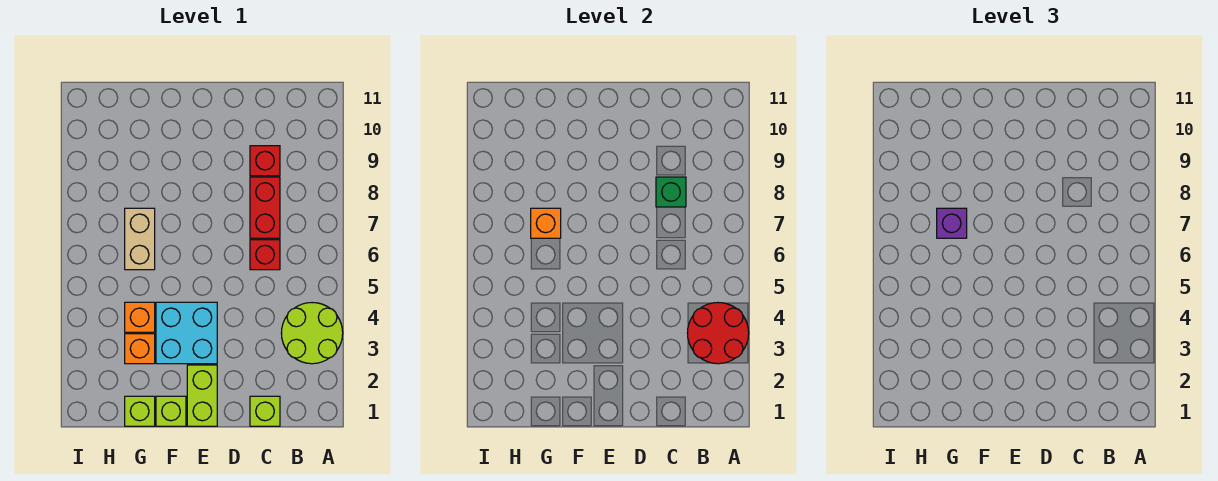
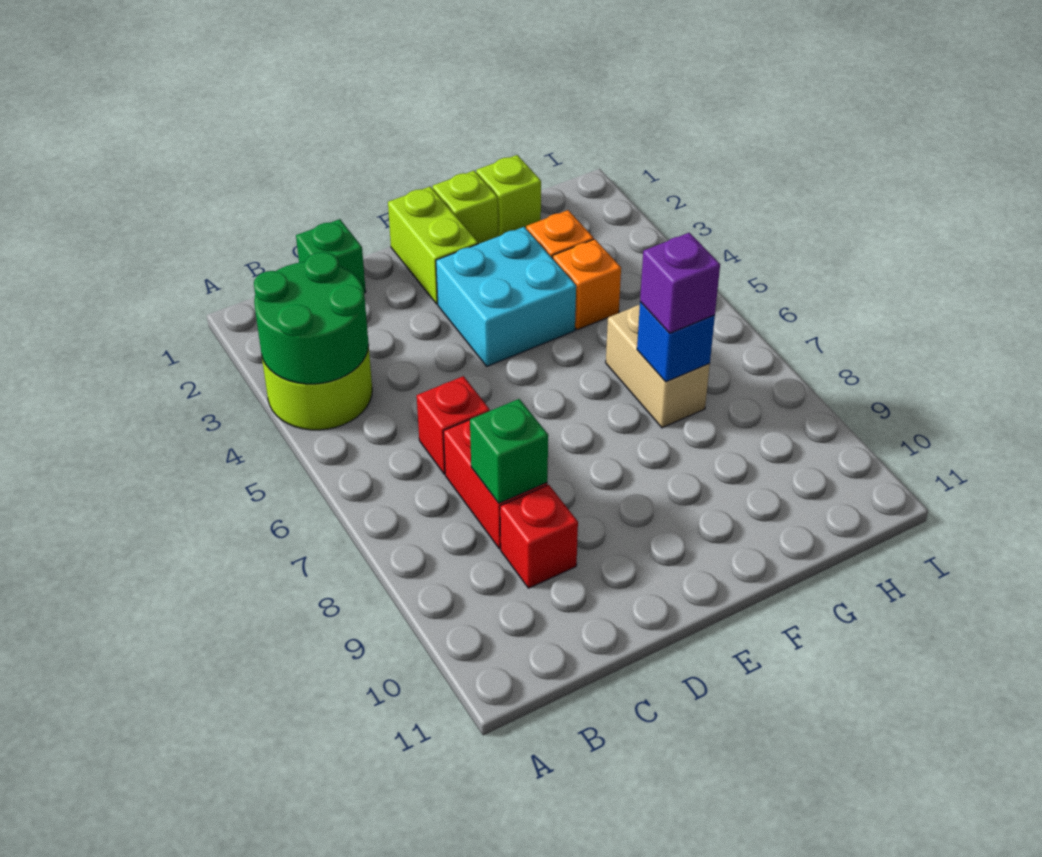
red round brick A3:B4 level 2 -> green round brick A3:B4 level 2
lime brick C1 level 1 -> green brick C1 level 1
orange brick G7 level 2 -> blue brick G7 level 2

